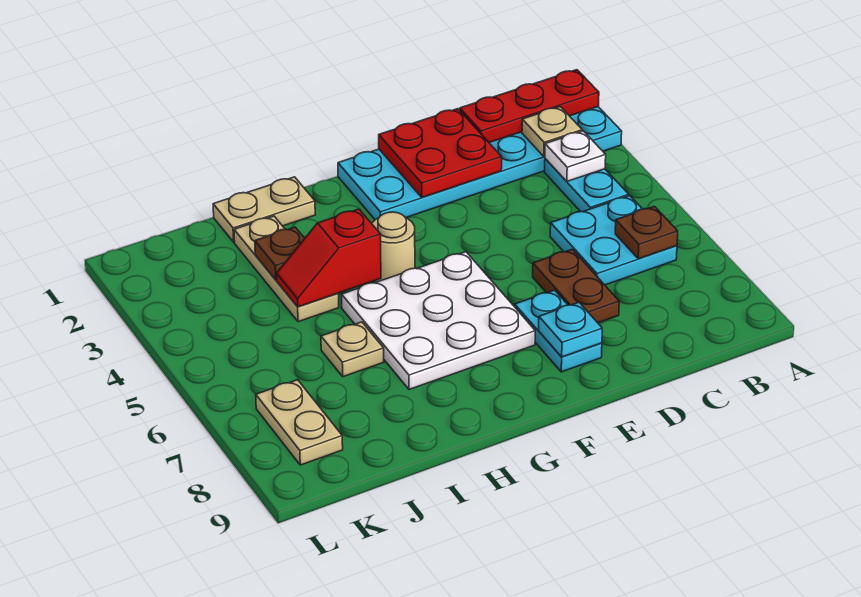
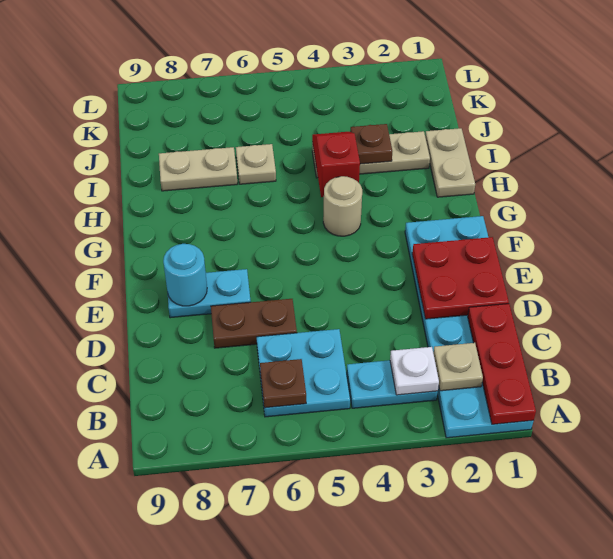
cyan plate E8 level 2 -> cyan round brick E8 level 2
white plate F5:H7 level 1 -> none
tan plate K7:K8 level 1 -> tan plate I7:I8 level 1

